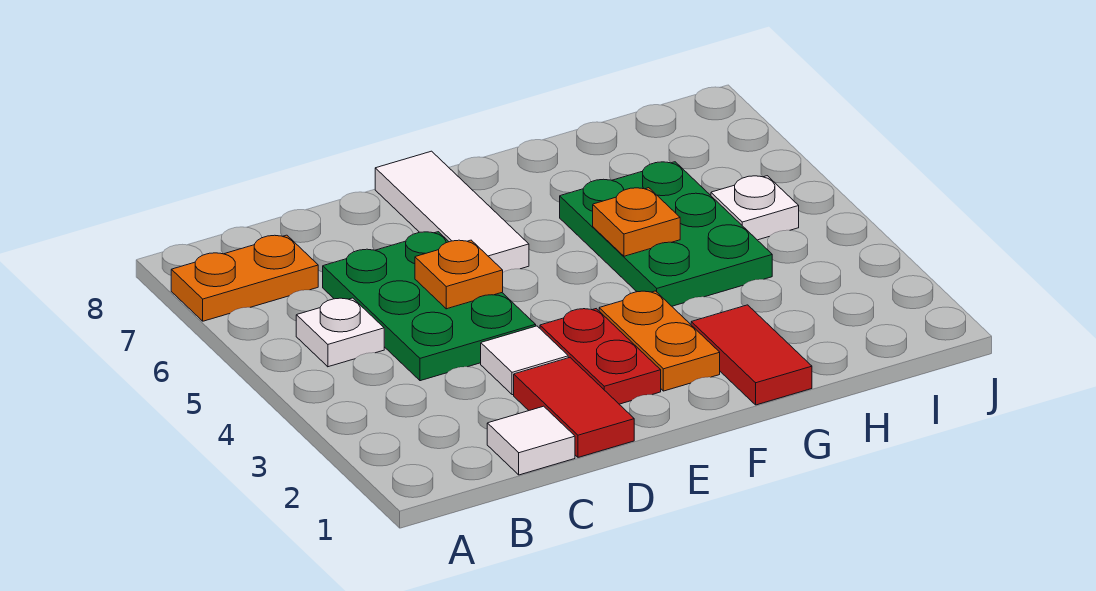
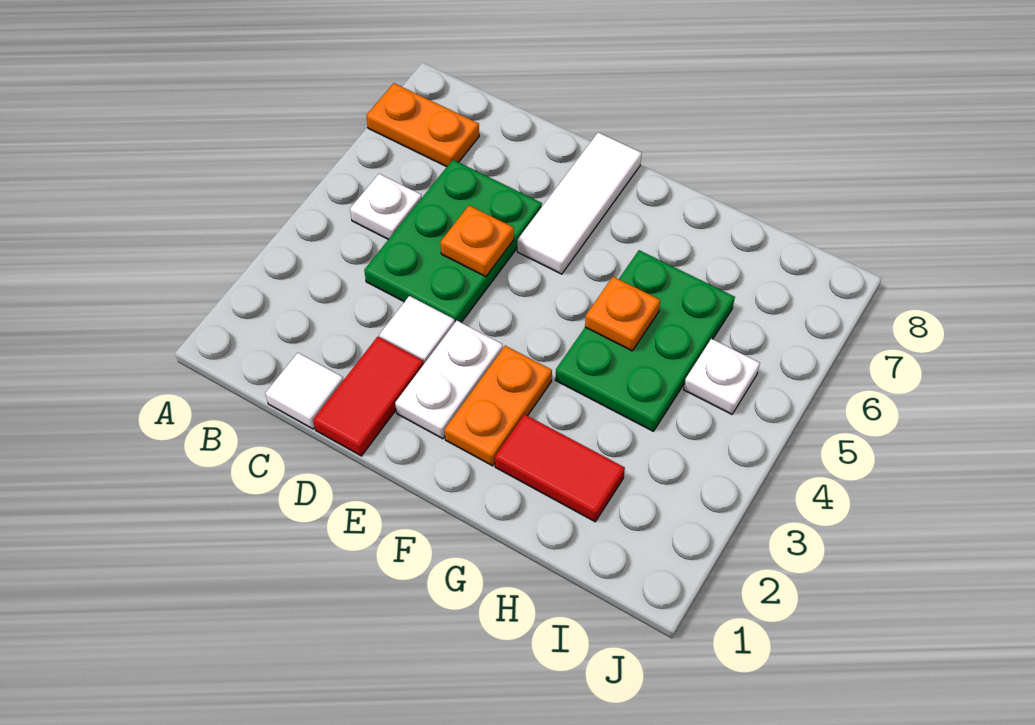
red plate E2:E3 level 1 -> white plate E2:E3 level 1
red tile G1:G2 level 1 -> red tile G2:H2 level 1

